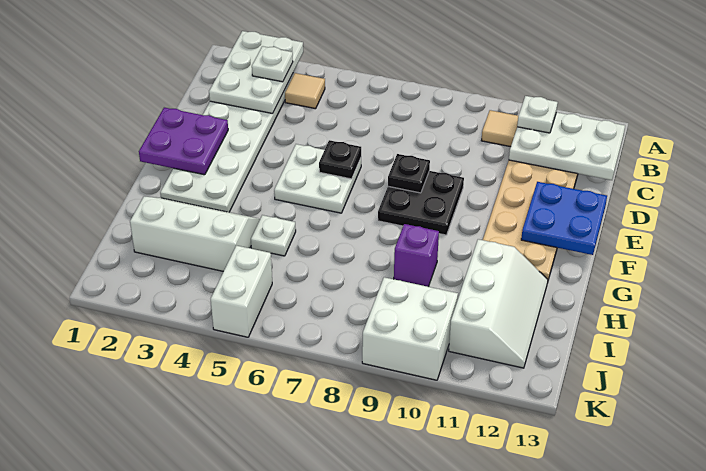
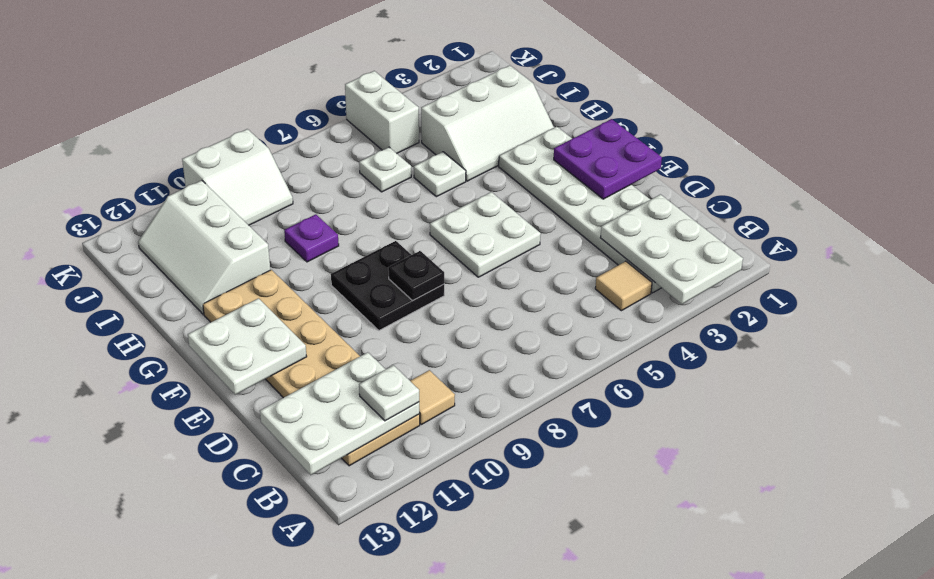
white plate B3 level 3 -> white plate I6 level 1
black plate E6 level 2 -> none
blue plate E12:F13 level 2 -> white plate E12:F13 level 2
purple brick H9 level 1 -> purple plate H9 level 1
white brick J9:K10 level 1 -> white slope J9:K10 level 1 top K

